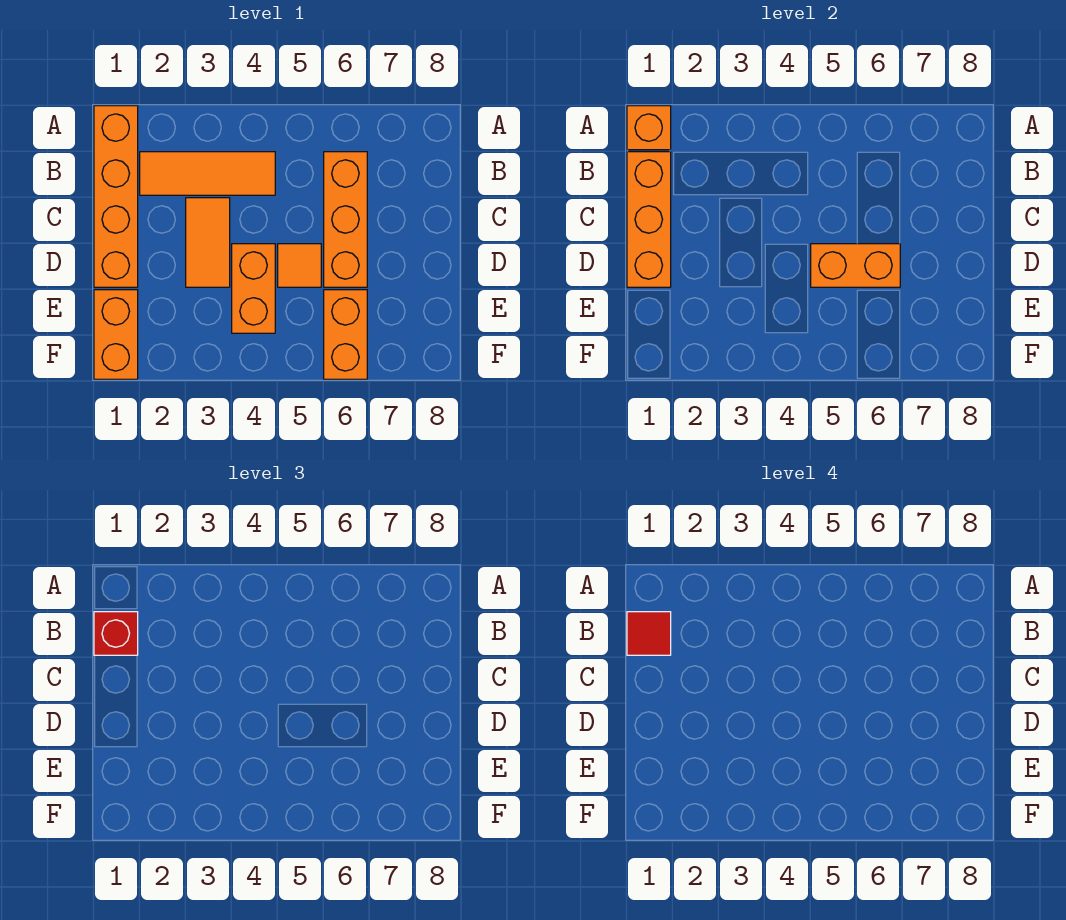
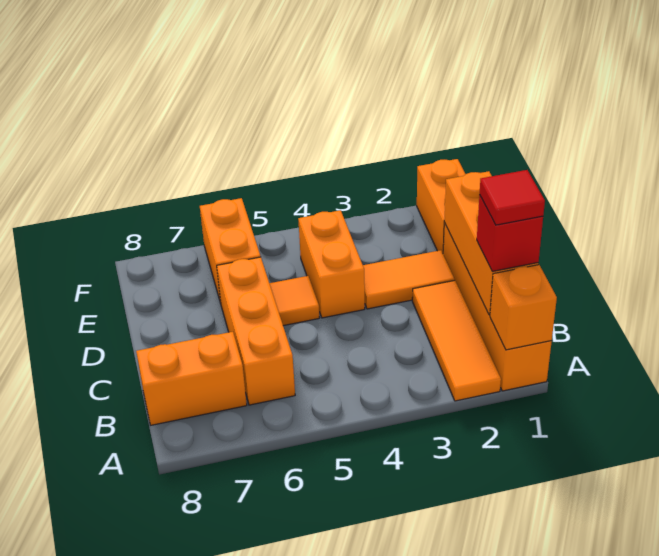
orange tile B2:B4 level 1 -> orange tile A2:C2 level 1
orange tile C3:D3 level 1 -> orange tile D2:D3 level 1
orange brick D5:D6 level 2 -> orange brick B7:B8 level 1

